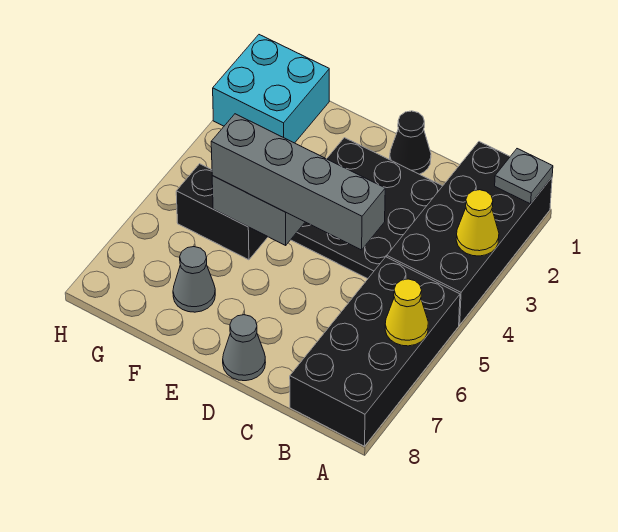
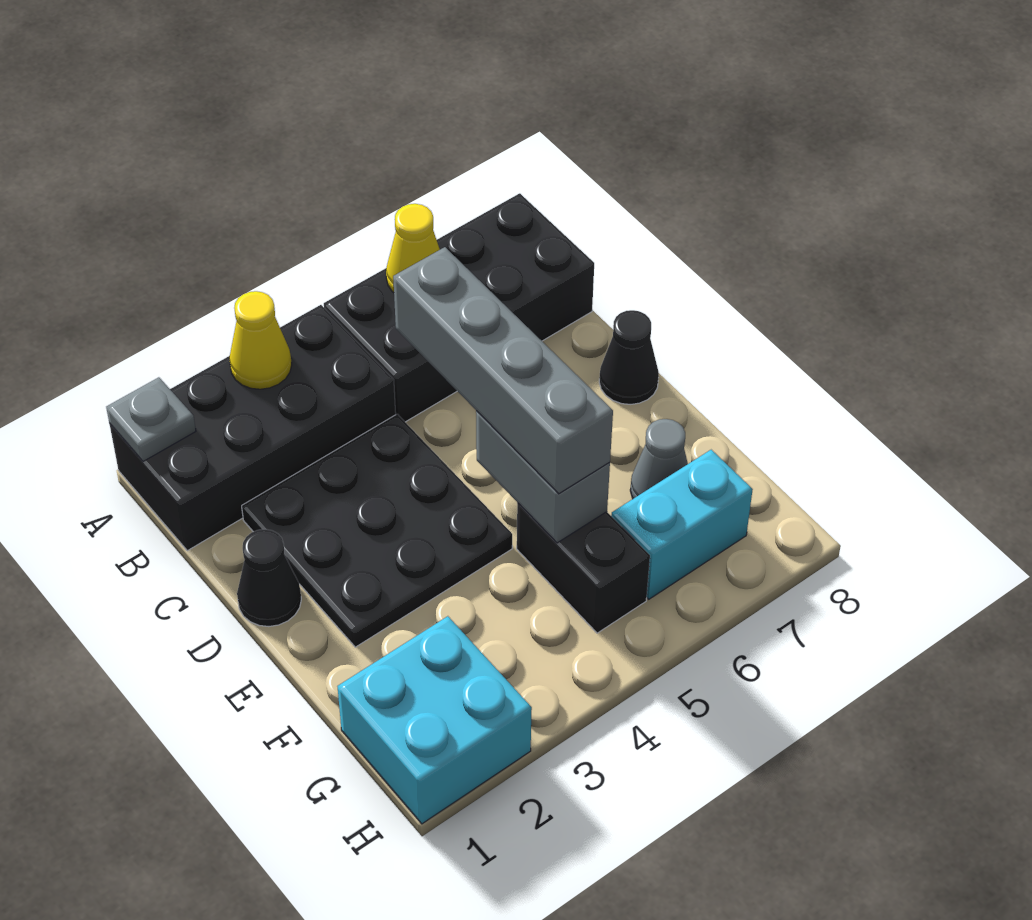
grey cone D8 level 1 -> black cone D8 level 1
none -> cyan brick G6:G7 level 1

